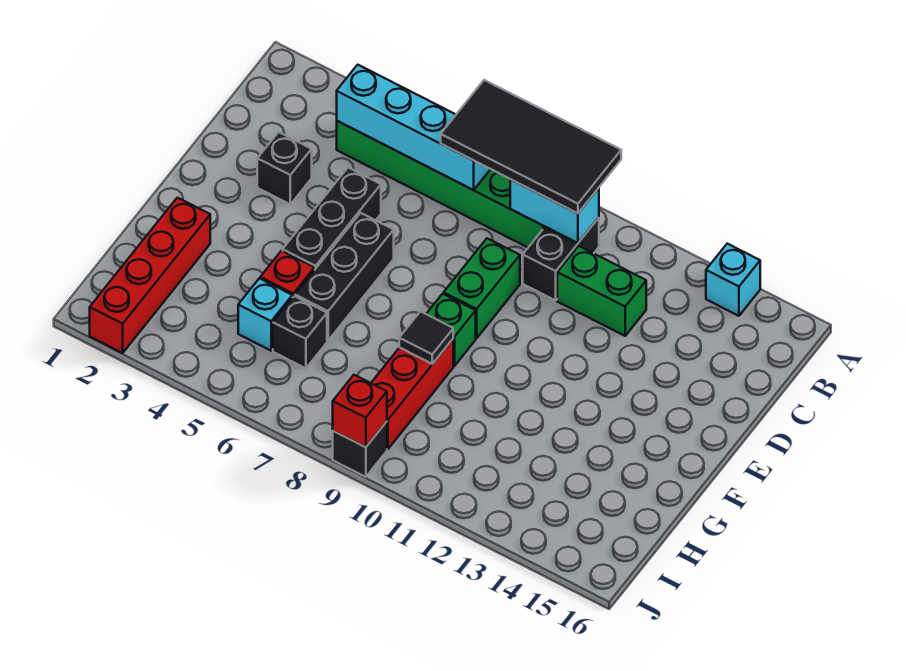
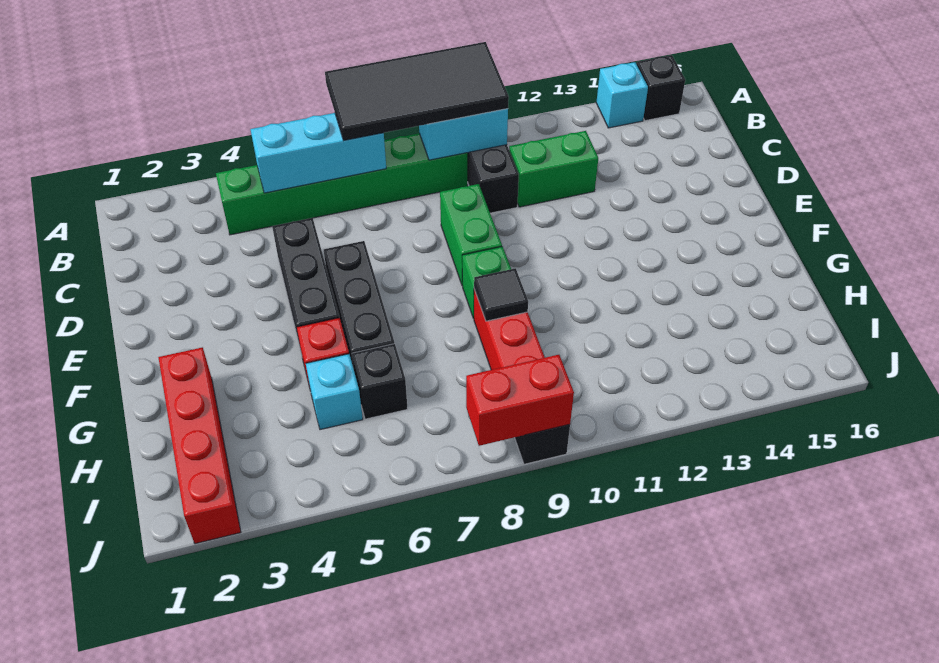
cyan brick B4:B7 level 2 -> cyan brick B5:B7 level 2
black brick D3 level 1 -> black brick A15 level 1
red brick J9 level 2 -> red brick J8:J9 level 2

